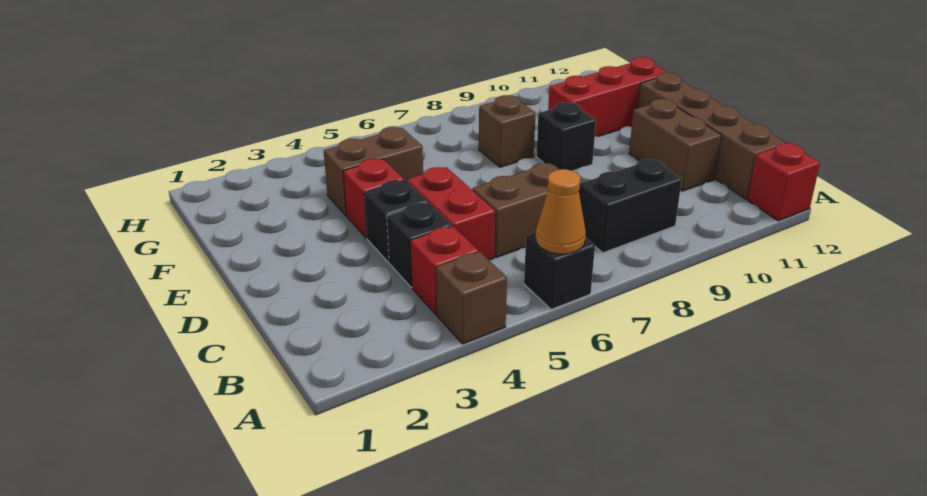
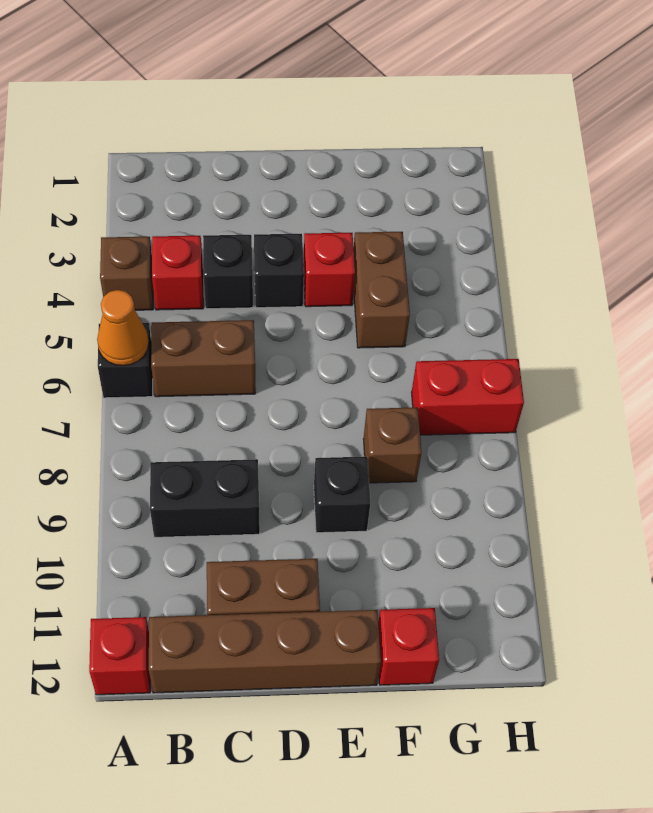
black brick B8:B9 level 1 -> black brick B9:C9 level 1
red brick C5:D5 level 1 -> red brick G7:H7 level 1
brown brick C6:C7 level 1 -> brown brick B6:C6 level 1
red brick F10:F12 level 1 -> red brick F12 level 1

